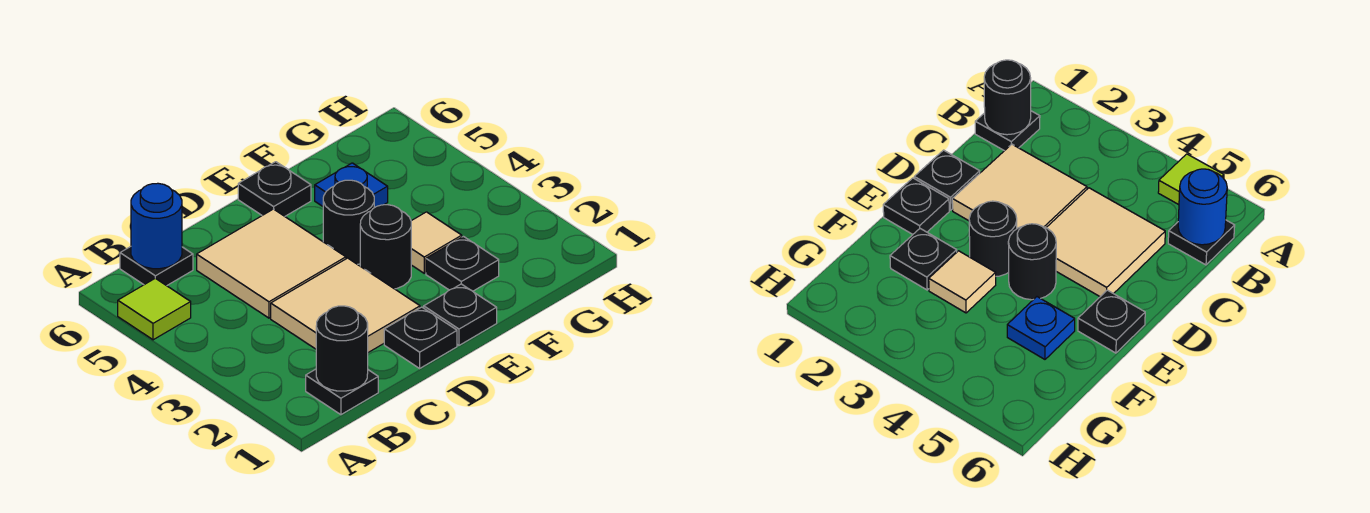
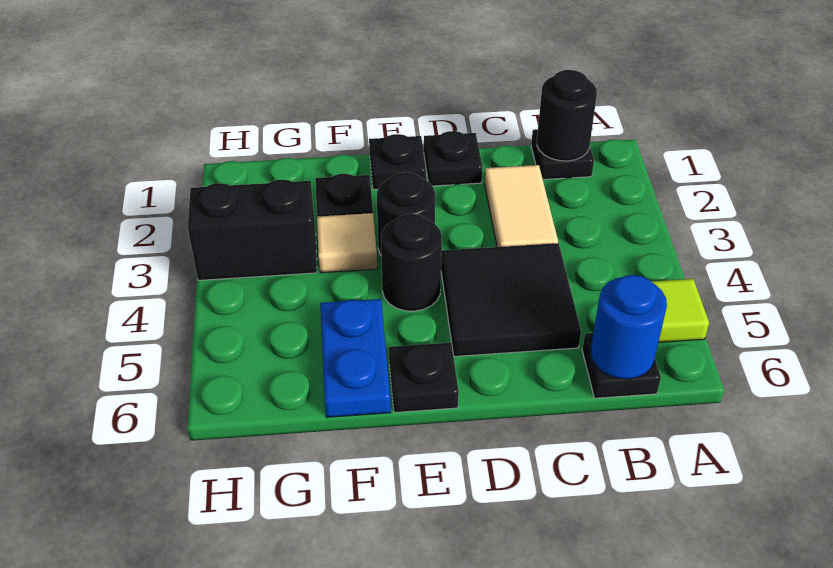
tan tile C2:D3 level 1 -> tan tile C2:C3 level 1
tan tile C4:D5 level 1 -> black tile C4:D5 level 1
blue plate F5 level 1 -> blue plate F5:F6 level 1
none -> black brick G3:H3 level 1

